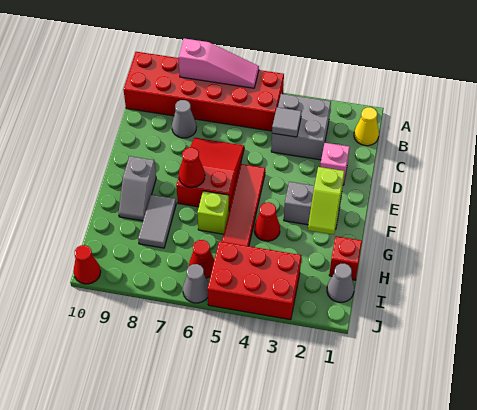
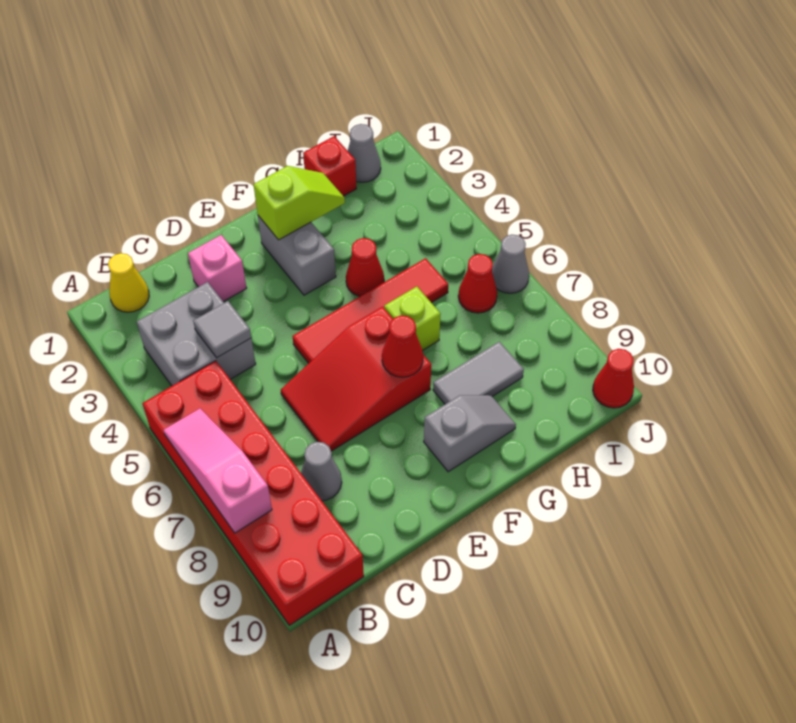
red brick I3:J5 level 1 -> none

